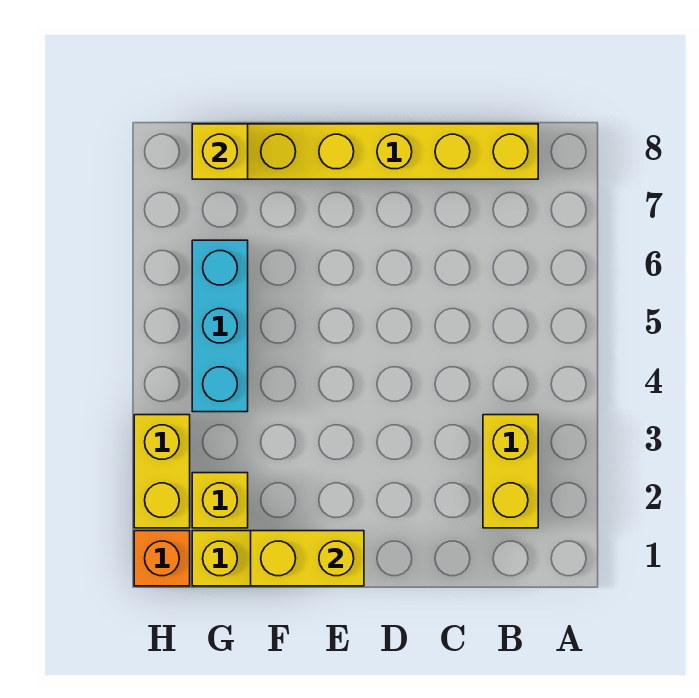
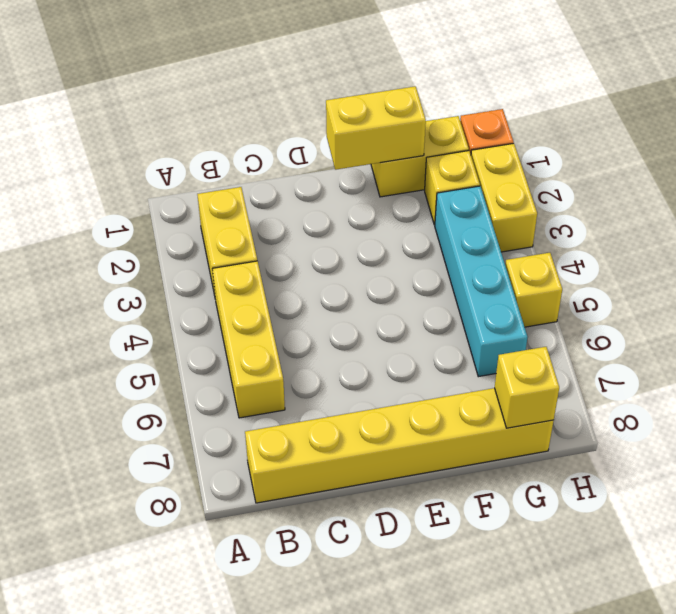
none -> yellow brick B4:B6 level 1
cyan brick G4:G6 level 1 -> cyan brick G3:G6 level 1
none -> yellow brick H5 level 1

